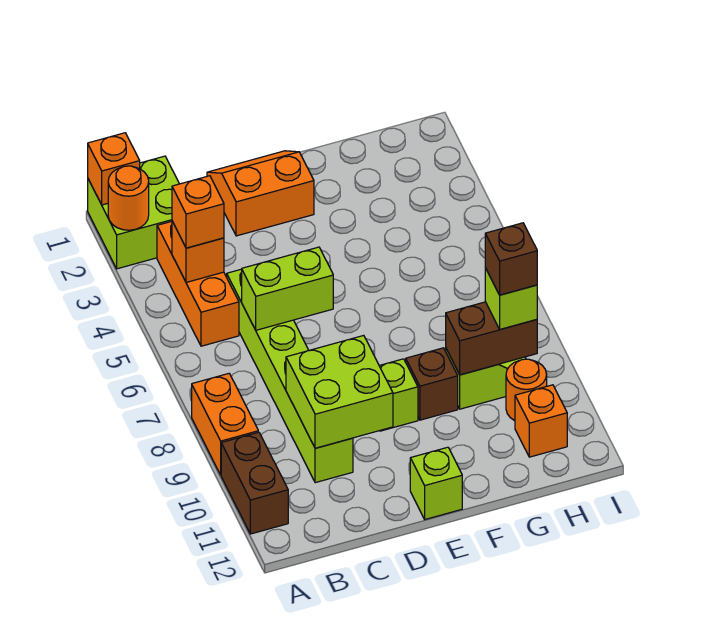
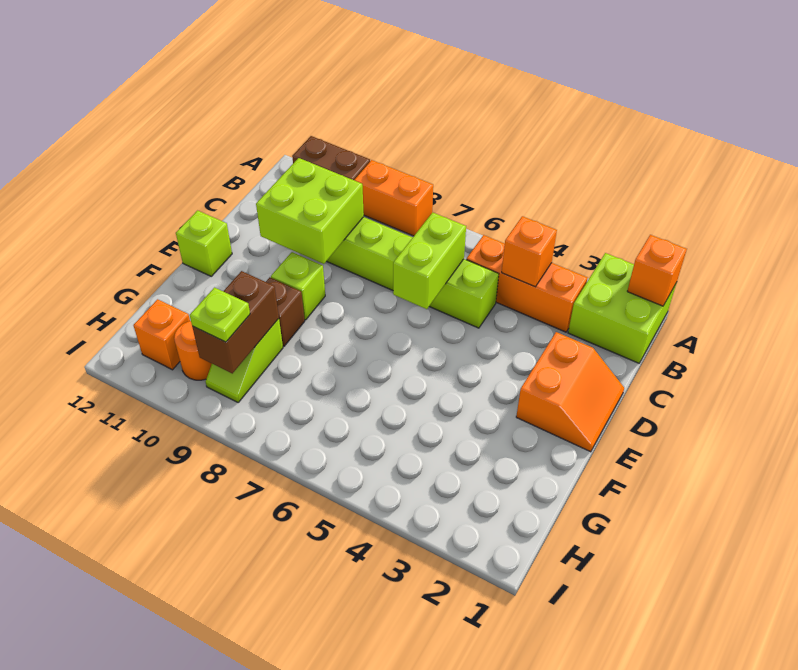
orange round brick A2 level 2 -> none
orange brick B4 level 3 -> none
lime brick H9 level 3 -> lime plate H9 level 3
brown brick H9 level 4 -> none

